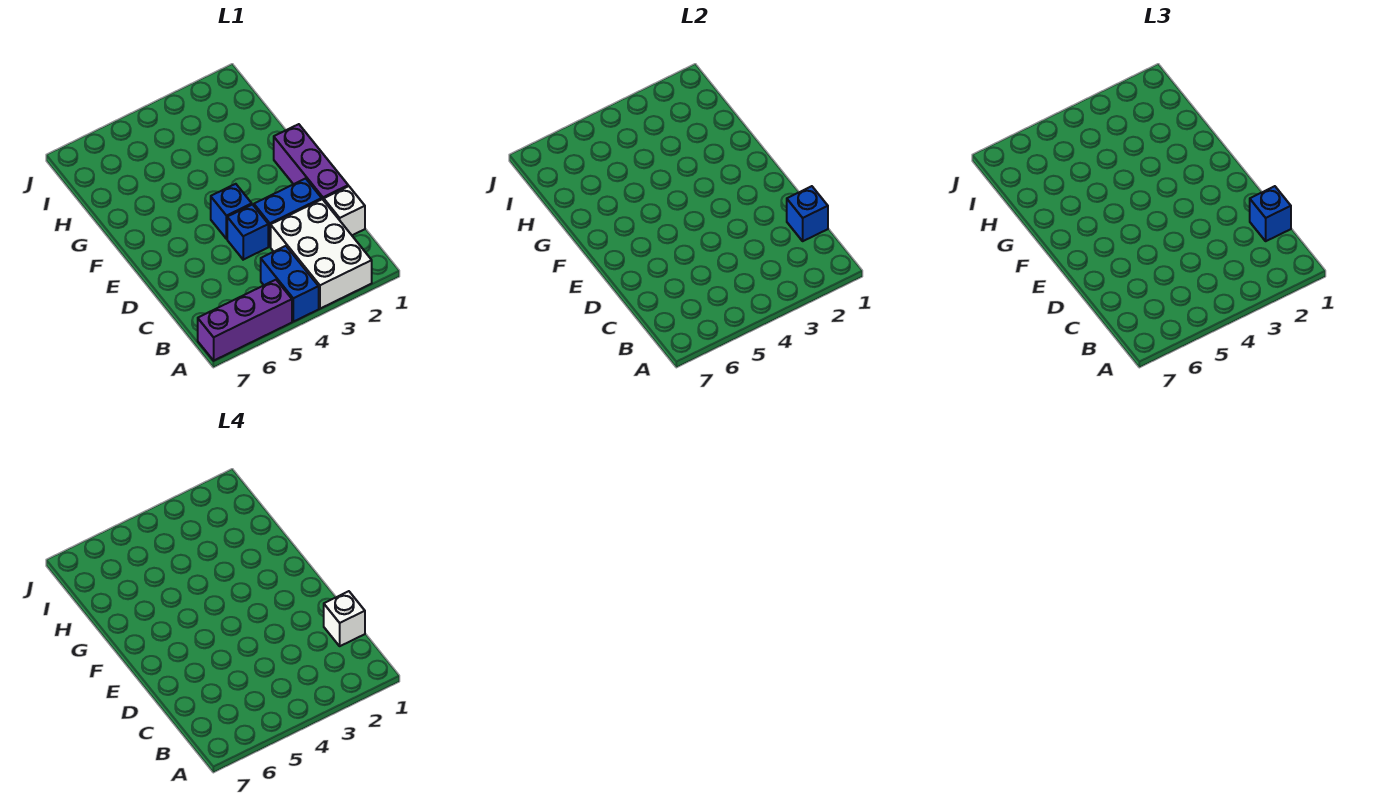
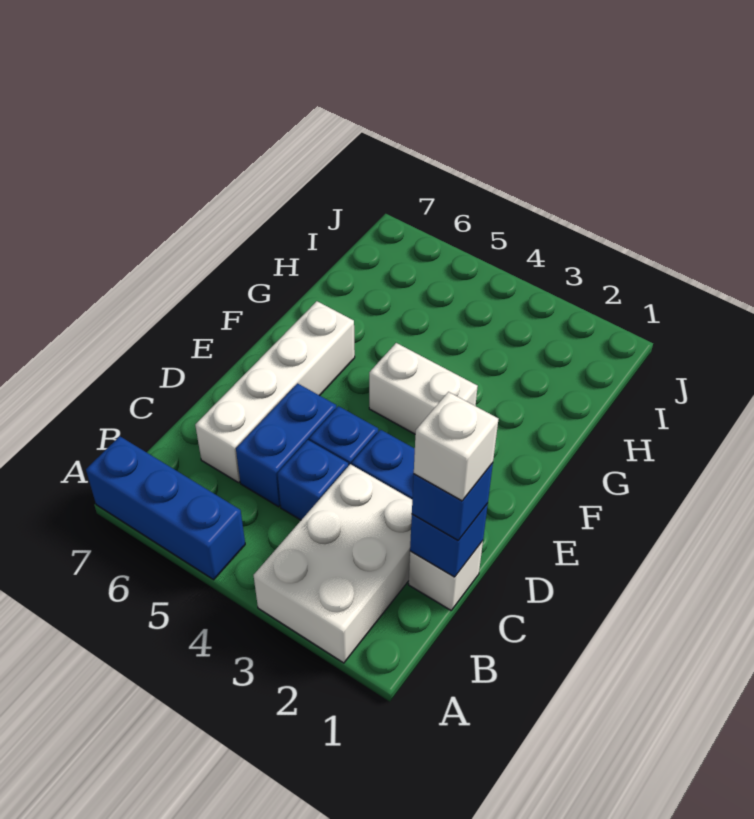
blue brick A4:B4 level 1 -> blue brick C5:D5 level 1
purple brick A5:A7 level 1 -> blue brick A5:A7 level 1
none -> white brick C6:F6 level 1
purple brick D1:F1 level 1 -> none
blue brick E4 level 1 -> blue brick C4 level 1
none -> white brick F3:F4 level 1

